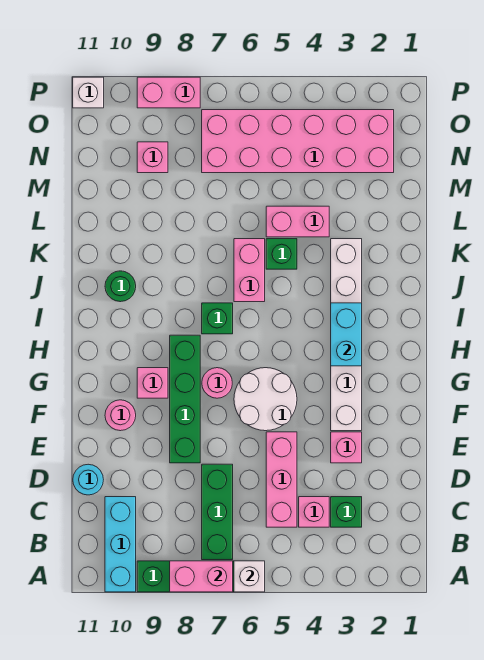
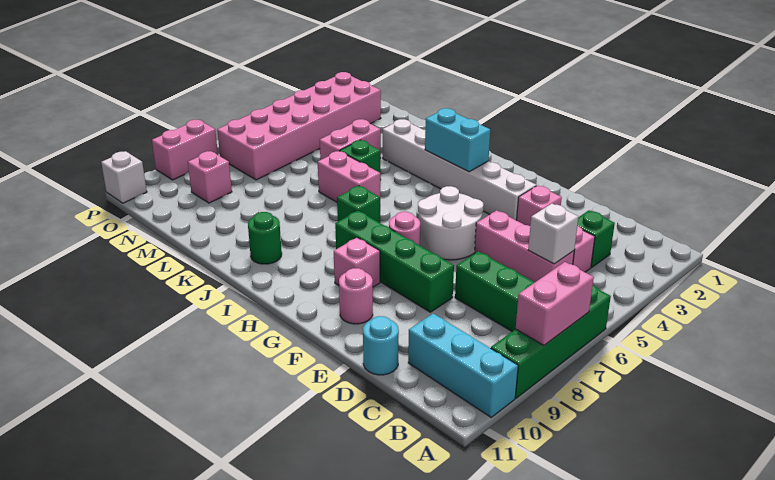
white brick A6 level 2 -> white brick C5 level 2

